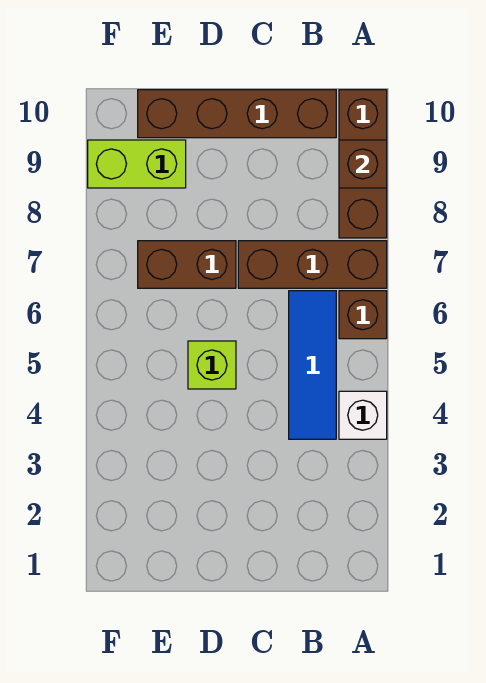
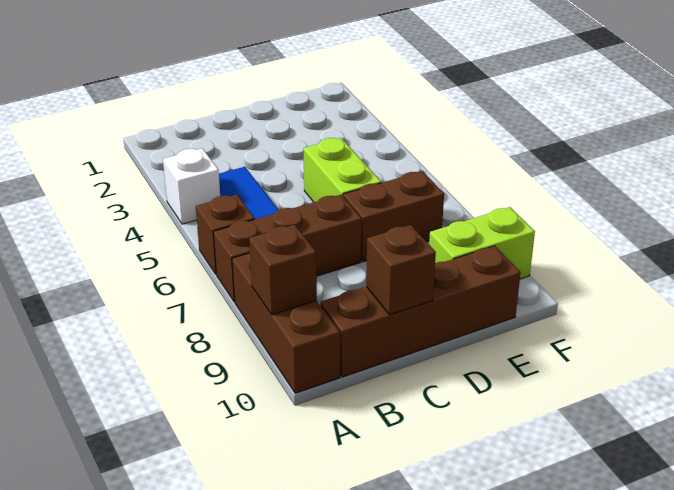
none -> brown brick C10 level 2
lime brick D5 level 1 -> lime brick D5:D6 level 1

